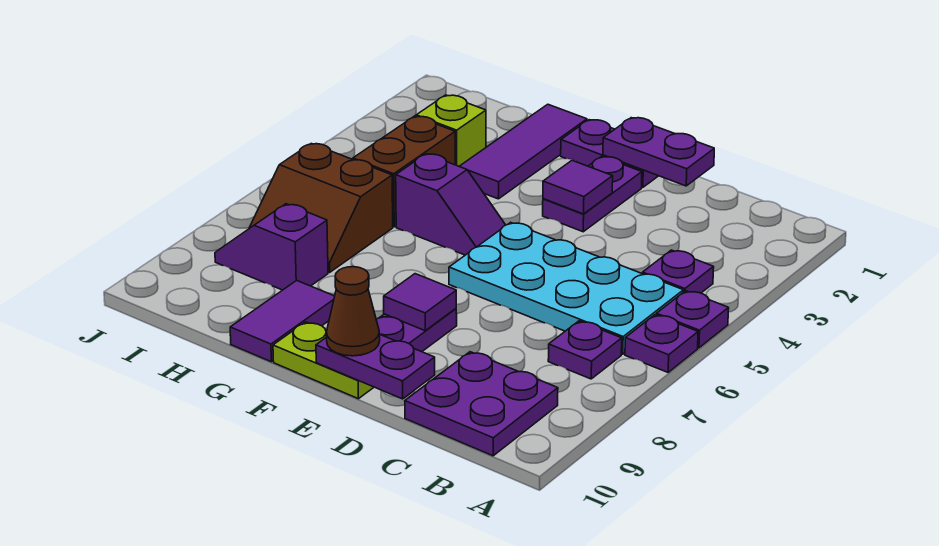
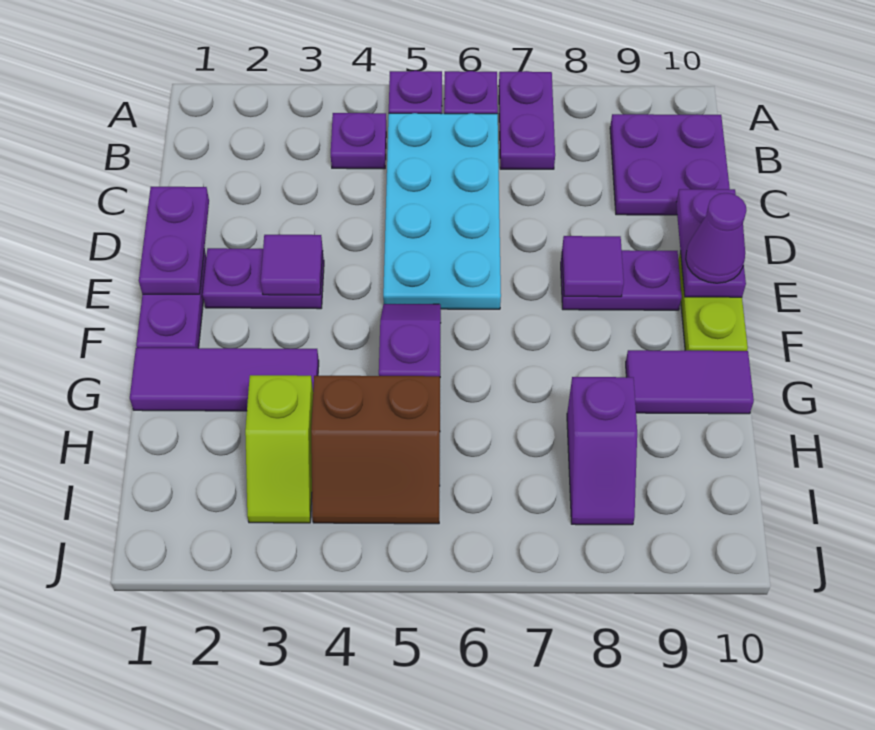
purple plate B7 level 1 -> purple plate A7:B7 level 1
brown cone E10 level 3 -> purple cone E10 level 3
brown slope H6:I7 level 1 top 6 -> none

